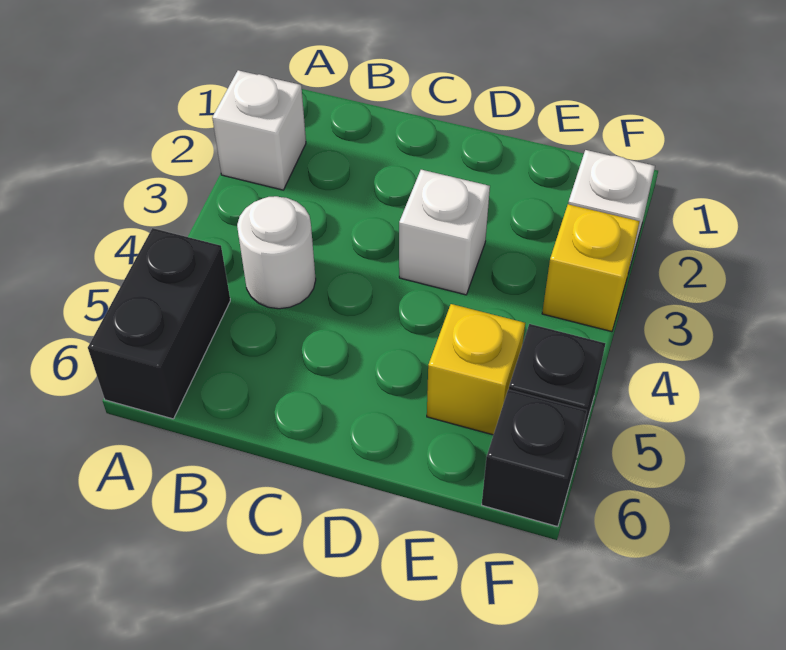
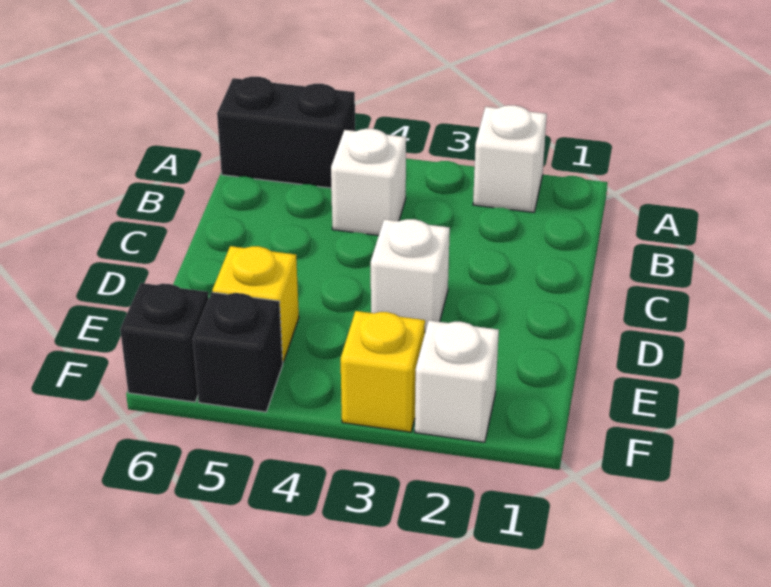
white round brick B4 level 1 -> white brick B4 level 1

